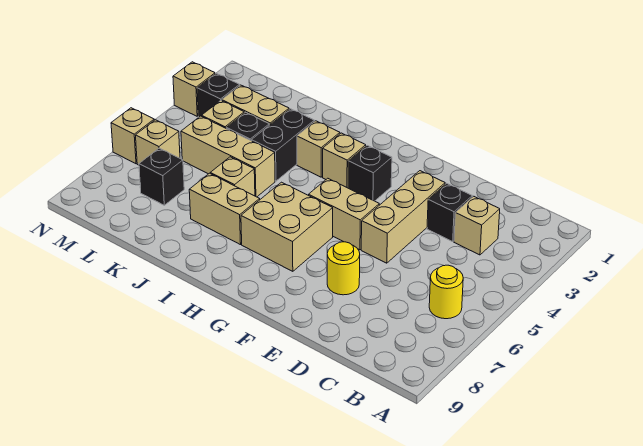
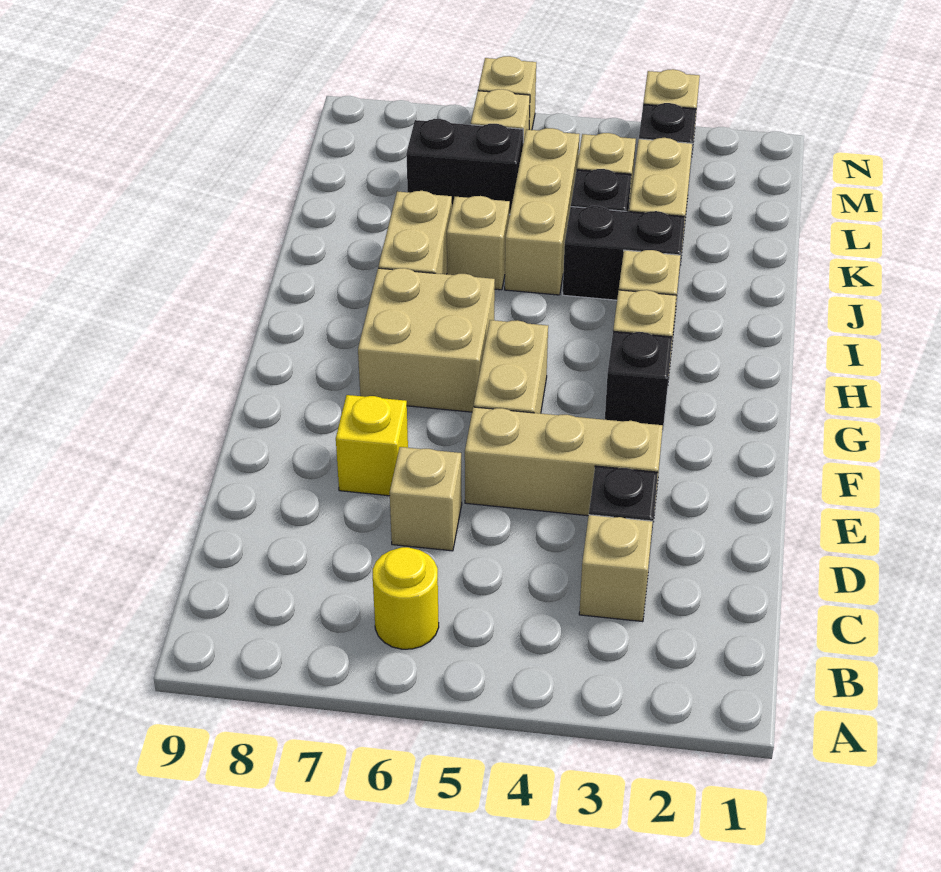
none -> tan brick D6 level 1
yellow round brick E7 level 1 -> yellow brick E7 level 1
black brick L7 level 1 -> black brick L6:L7 level 1

